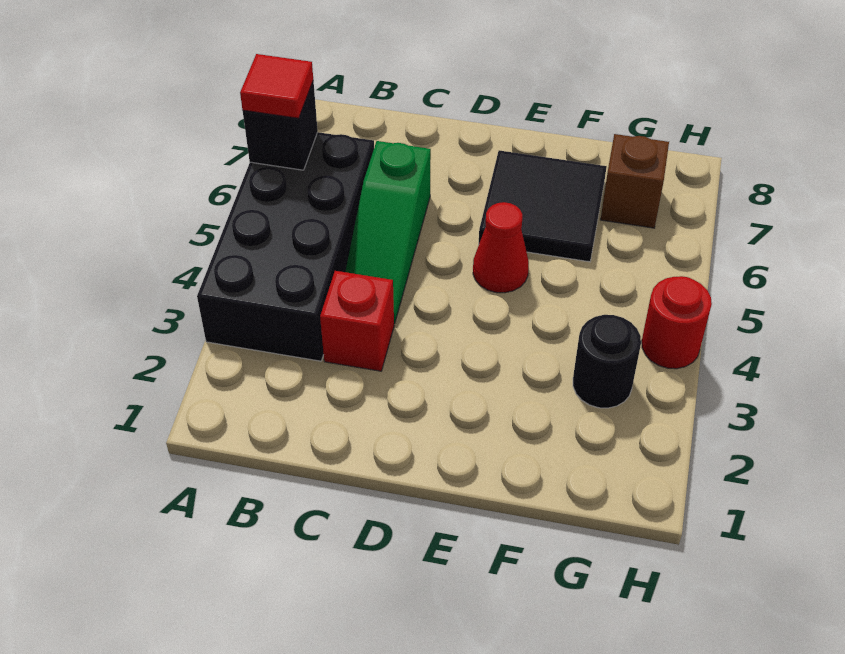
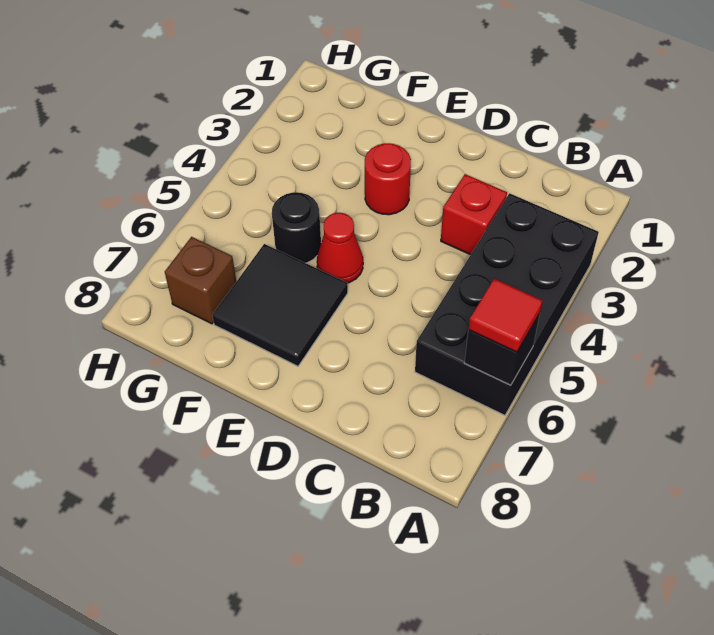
green slope C4:C6 level 1 top 6 -> none
black round brick G3 level 1 -> black round brick F5 level 1
red round brick H4 level 1 -> red round brick E3 level 1

